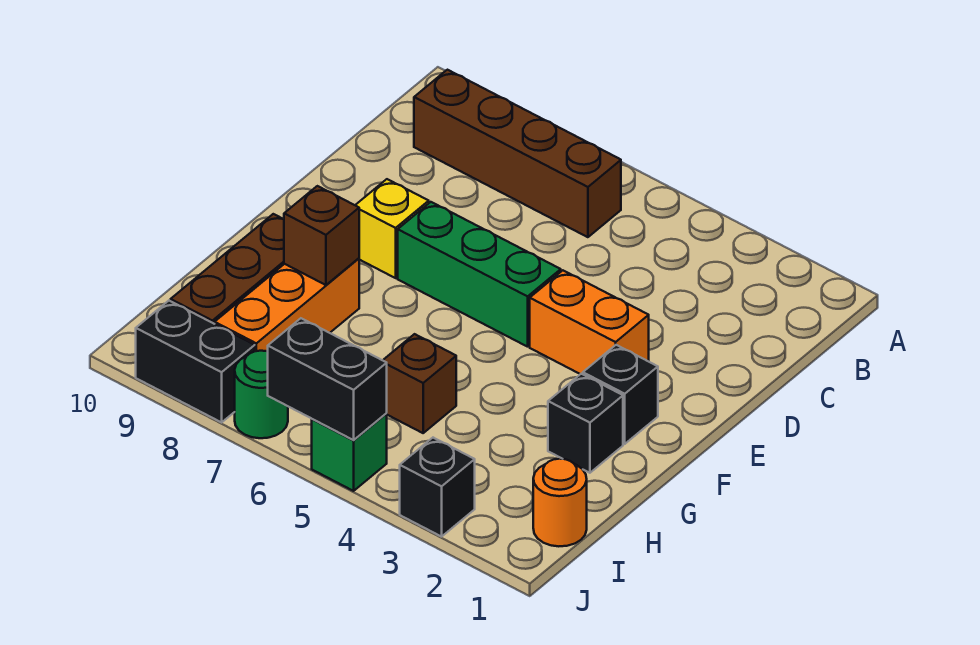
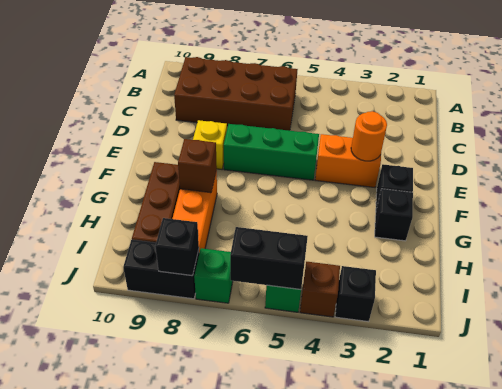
brown brick B6:B9 level 1 -> brown brick B6:C9 level 1
brown brick H5 level 1 -> brown brick J4 level 1
orange round brick I1 level 1 -> orange round brick E3 level 2
green round brick J7 level 1 -> green brick J7 level 1
none -> black brick J8 level 2

